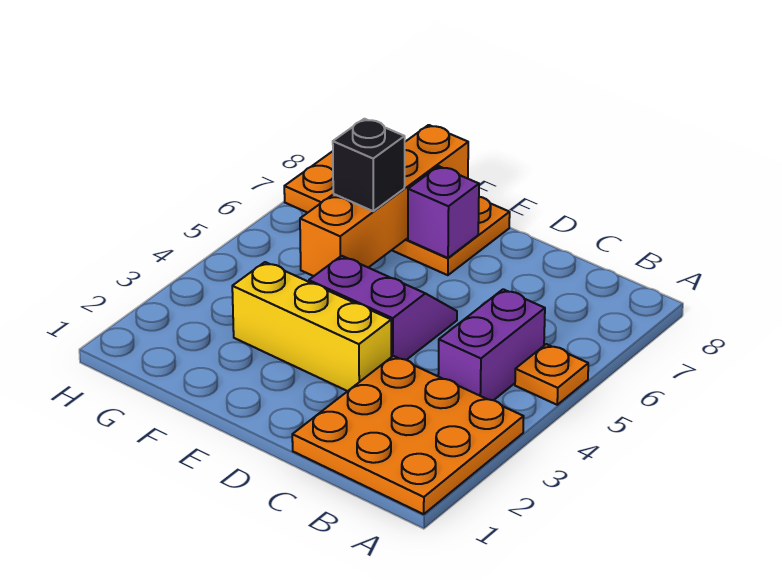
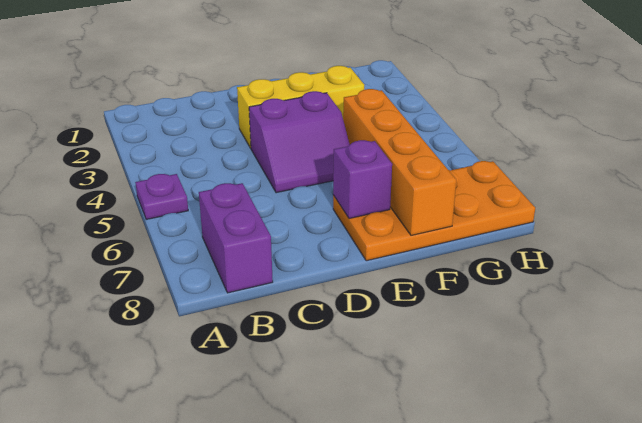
orange plate A1:C3 level 1 -> none
orange plate A5 level 1 -> purple plate A5 level 1
purple brick B4:B5 level 1 -> purple brick B7:B8 level 1
black brick F6 level 3 -> none

